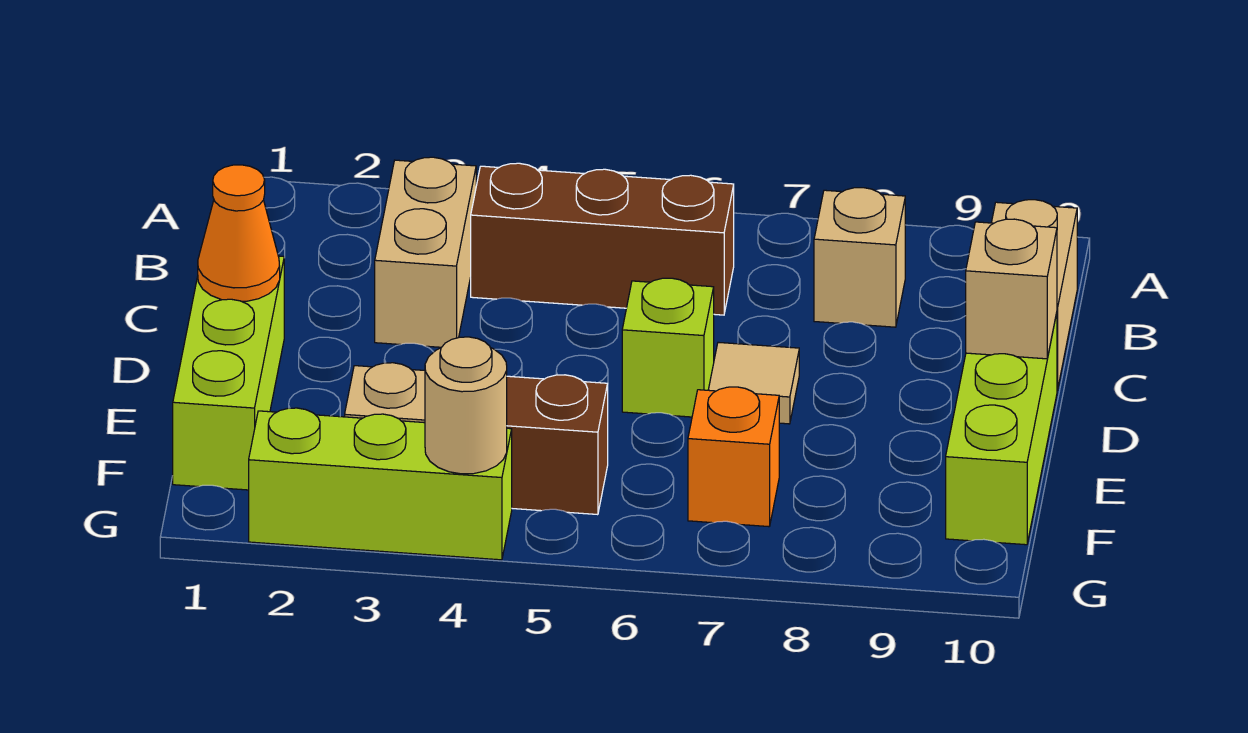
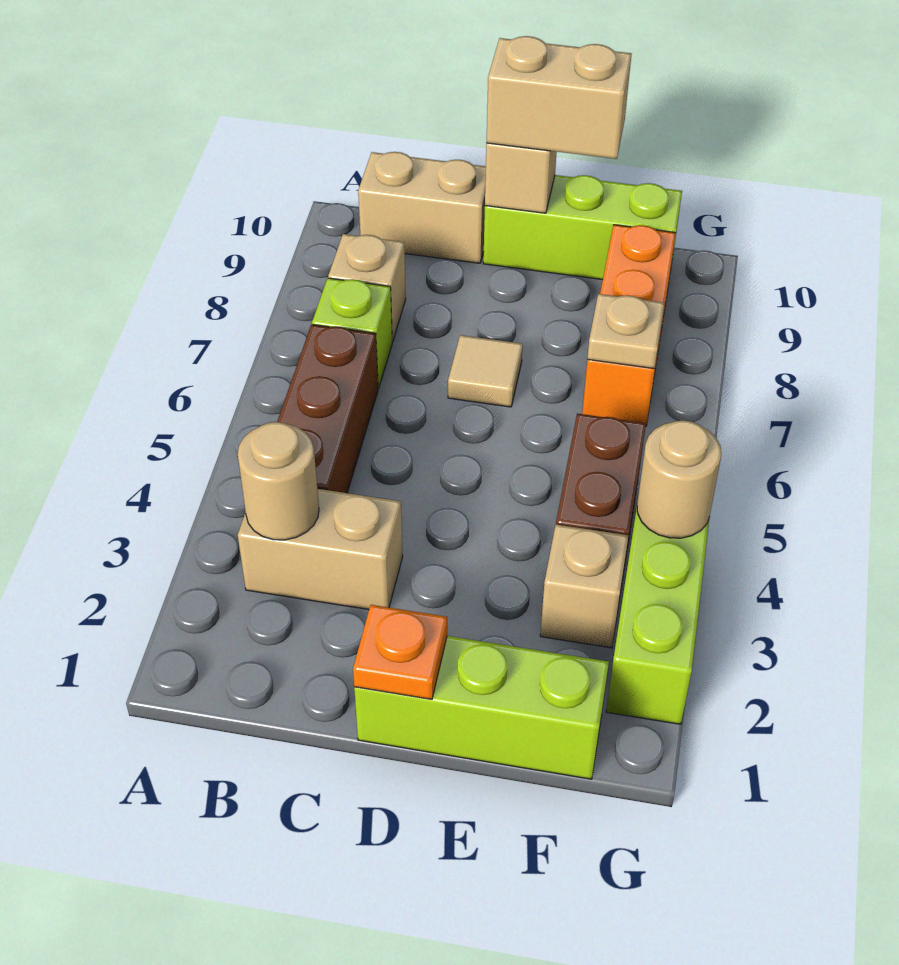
none -> tan round brick B3 level 2
orange cone D1 level 2 -> orange plate D1 level 2
lime brick D6 level 1 -> lime brick B7 level 1
none -> tan brick D10:E10 level 3
orange brick F7 level 1 -> orange brick F7:F9 level 1
none -> tan plate F7 level 2

